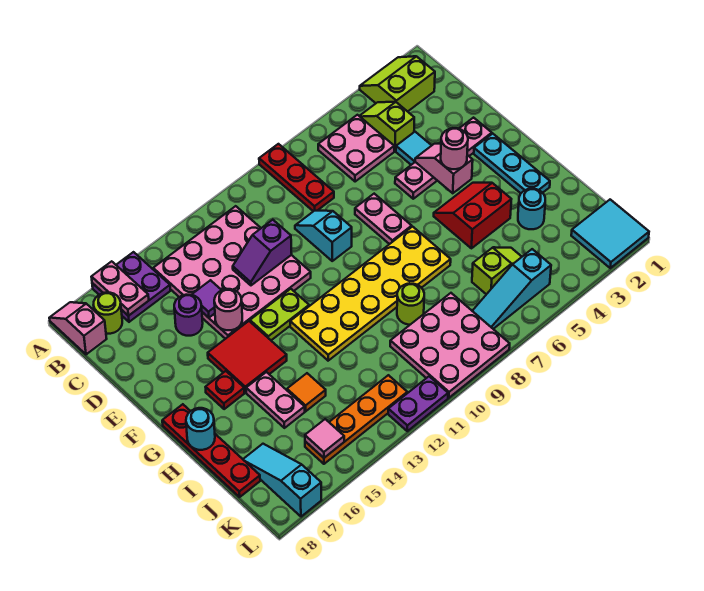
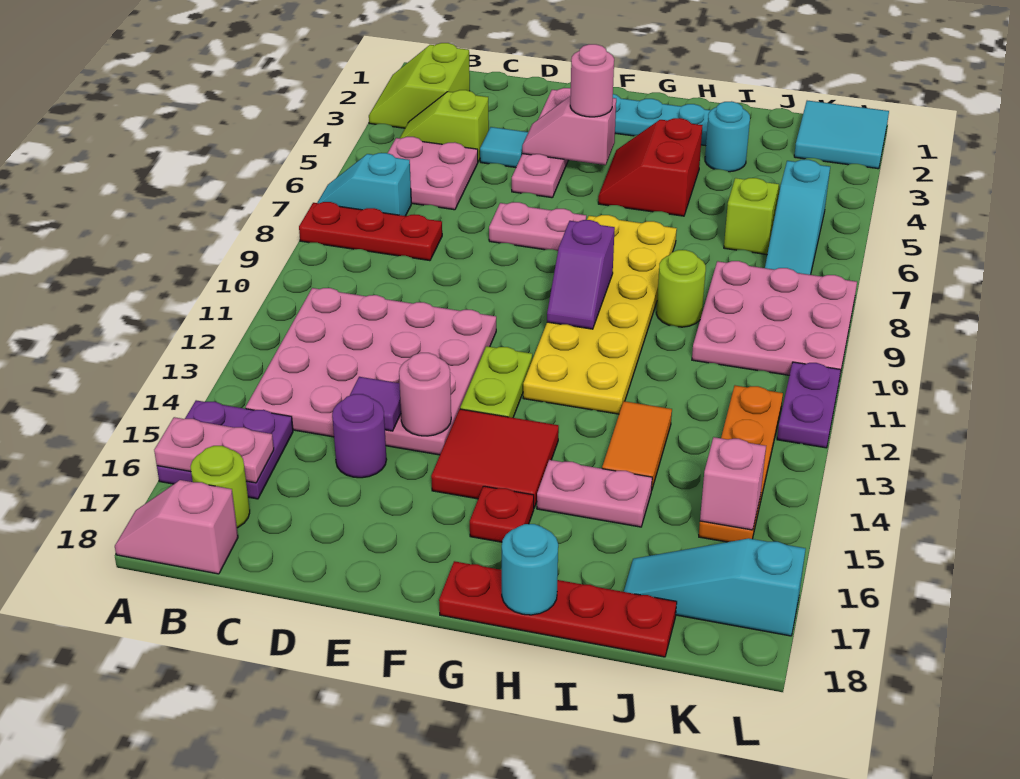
cyan slope D9:E9 level 1 top E -> cyan slope A7:B7 level 1 top B
purple slope D11:D12 level 2 top 11 -> purple slope G9:G10 level 2 top 9
orange tile I14 level 1 -> orange tile I13:I14 level 1
pink tile K15 level 2 -> pink brick K15 level 2

